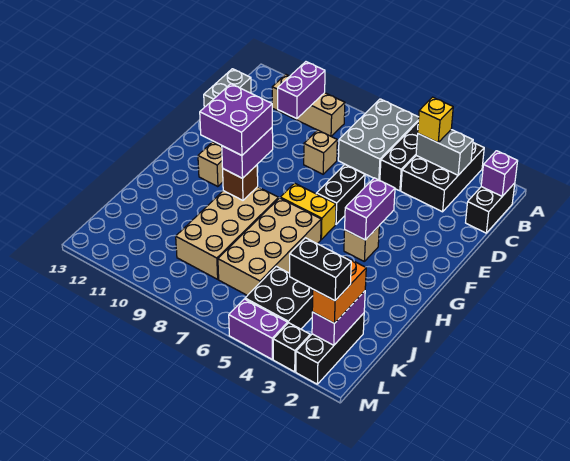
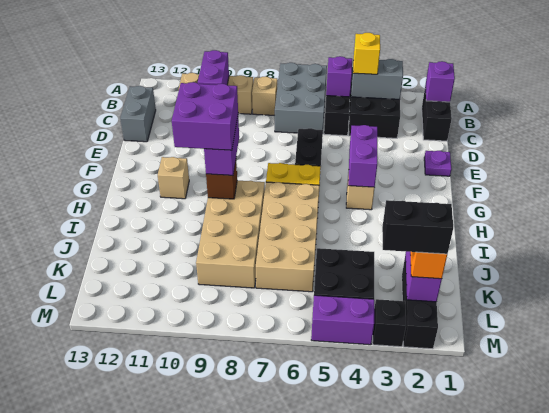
none -> purple brick B5 level 2
tan brick D8 level 1 -> tan brick B8 level 1
none -> purple plate E1 level 1

